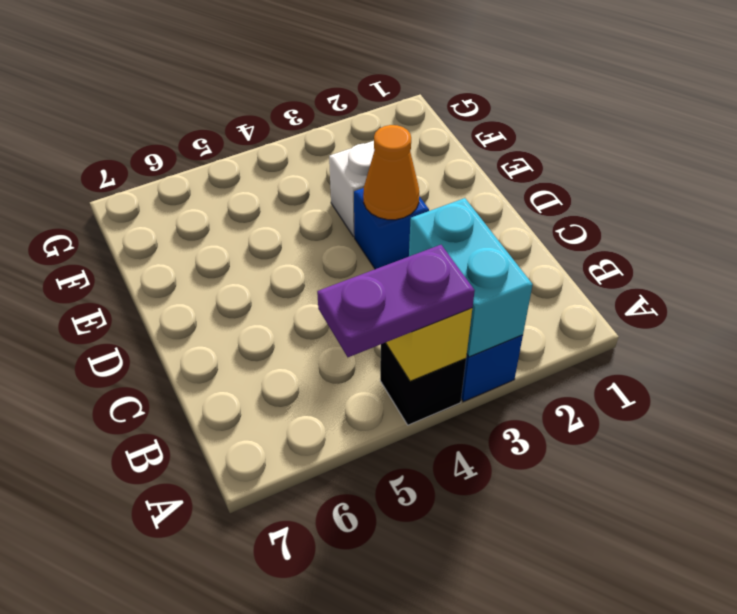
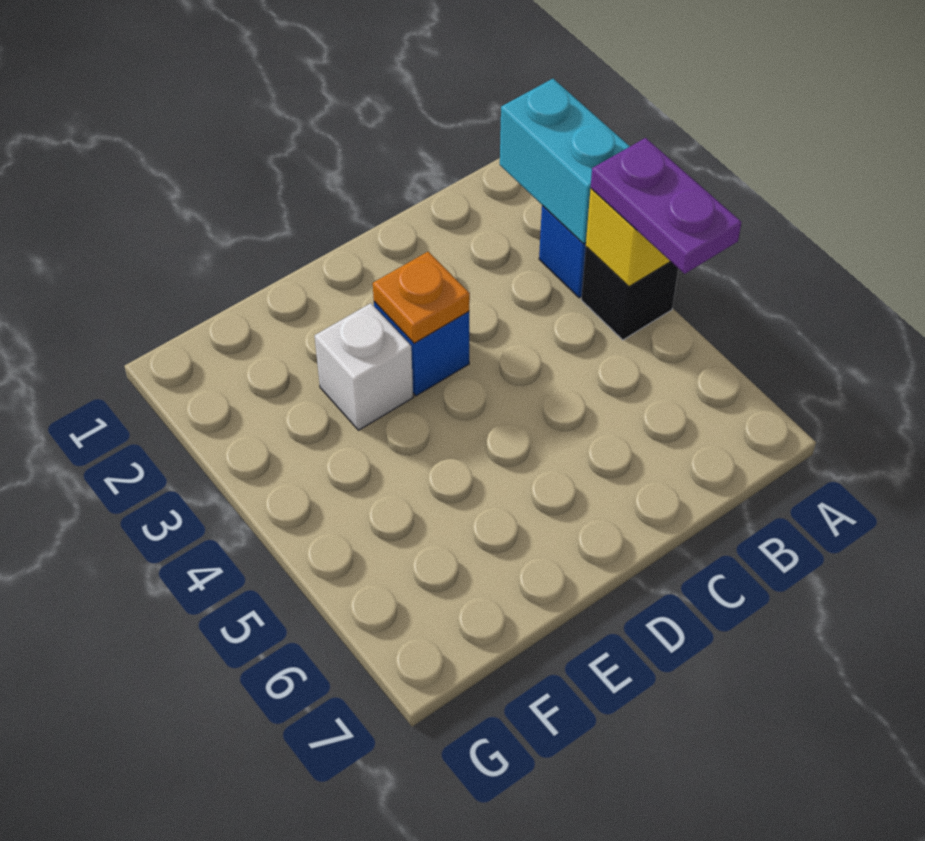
cyan brick A3:B3 level 2 -> cyan brick A2:A3 level 2
orange cone D3 level 2 -> orange plate D3 level 2

